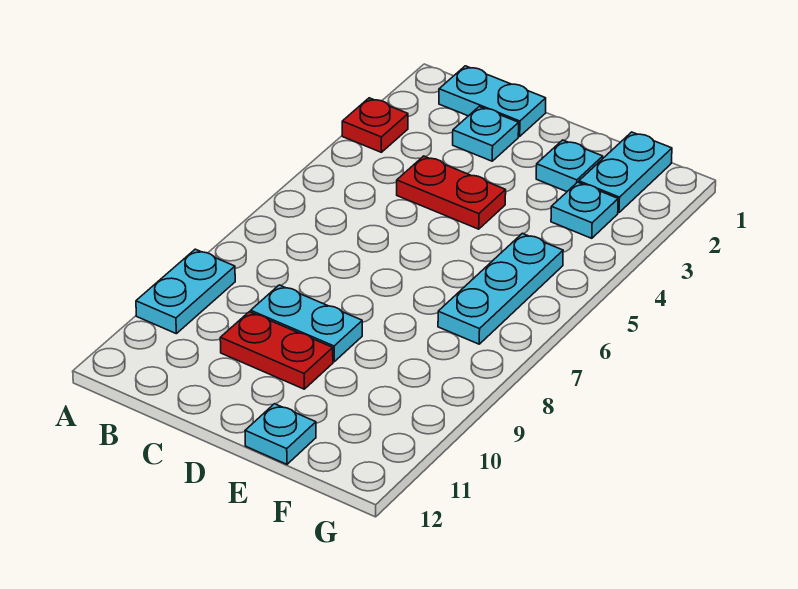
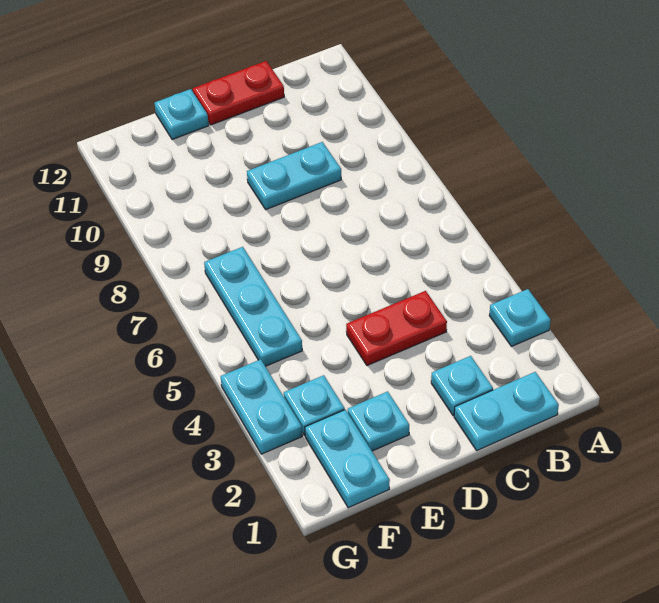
red plate A3 level 1 -> cyan plate A3 level 1
cyan plate A9:A10 level 1 -> cyan plate G3:G4 level 1
red plate C10:D10 level 1 -> red plate C12:D12 level 1

